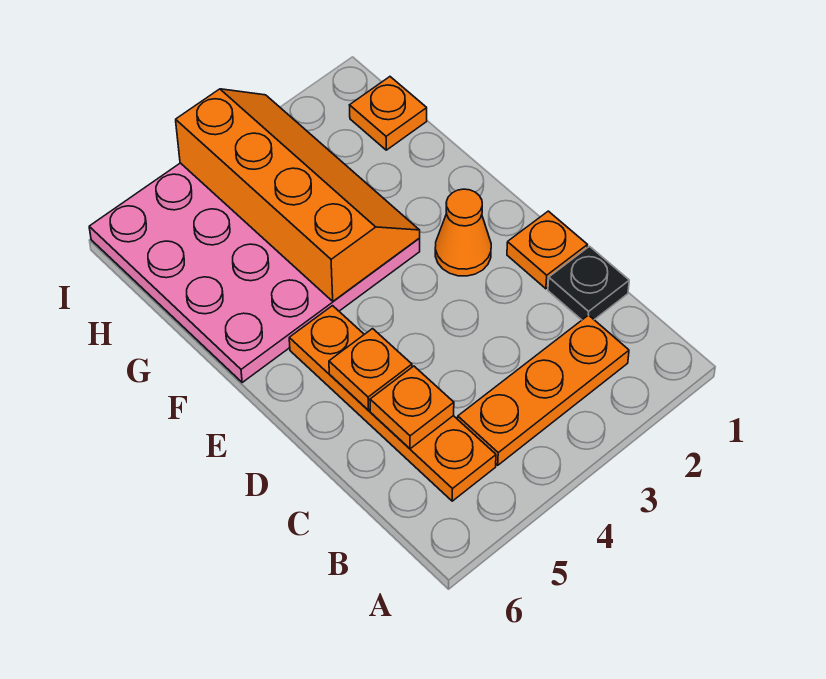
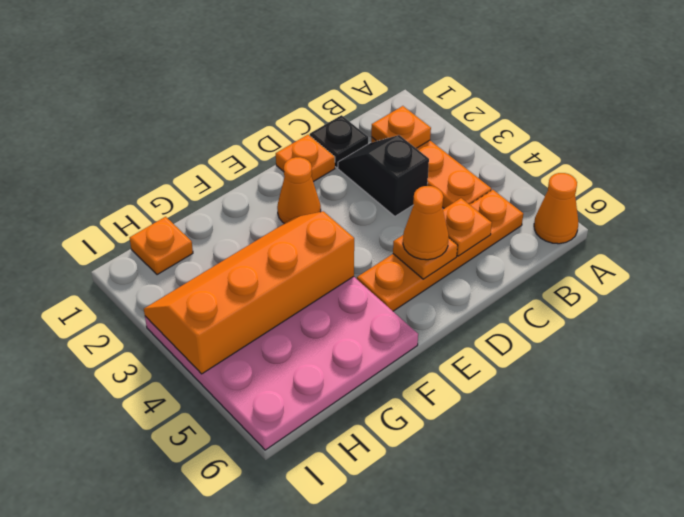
none -> orange cone A6 level 1
none -> orange plate B2 level 2
none -> black slope C2:C3 level 1 top 3
none -> orange cone D5 level 3

